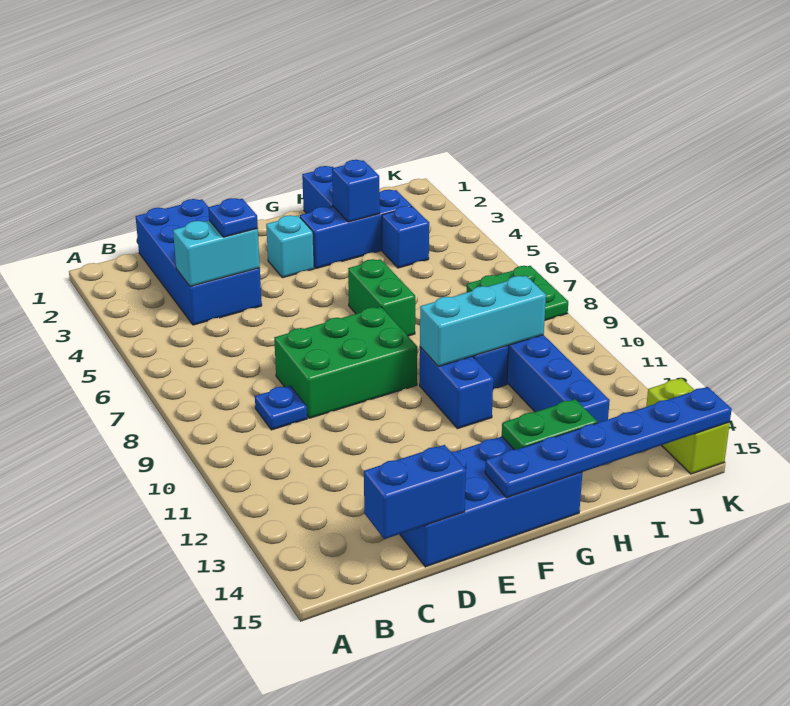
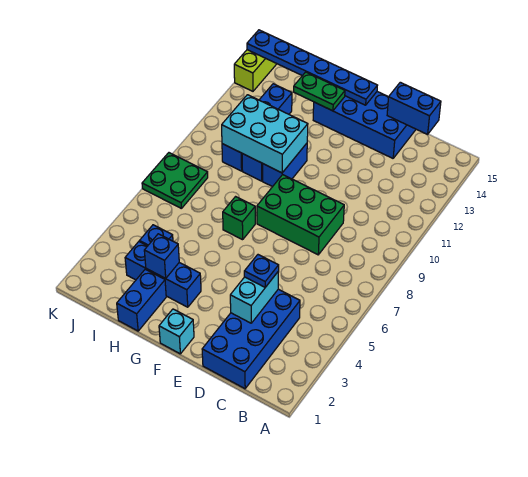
cyan brick C4:D4 level 2 -> cyan brick D3:D4 level 2
blue plate C9 level 1 -> none
cyan brick F3 level 1 -> cyan brick F1 level 1
green brick G6:G7 level 1 -> green brick G7 level 1
cyan brick G10:I10 level 2 -> cyan brick G10:I11 level 2

